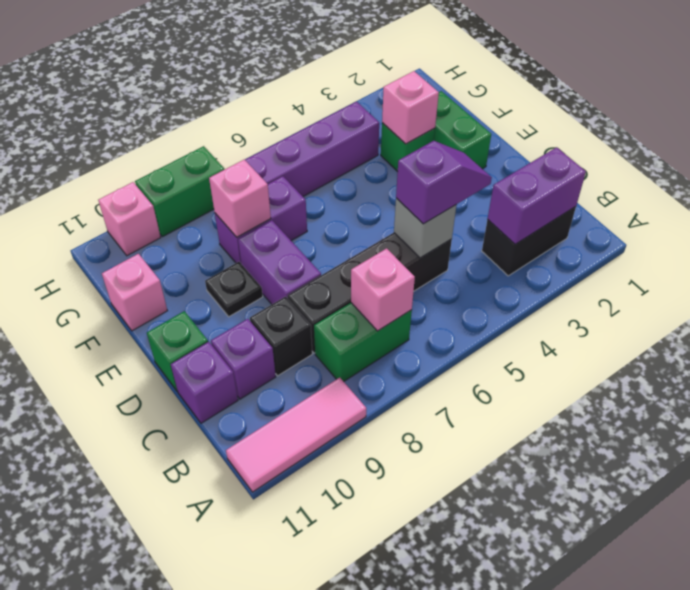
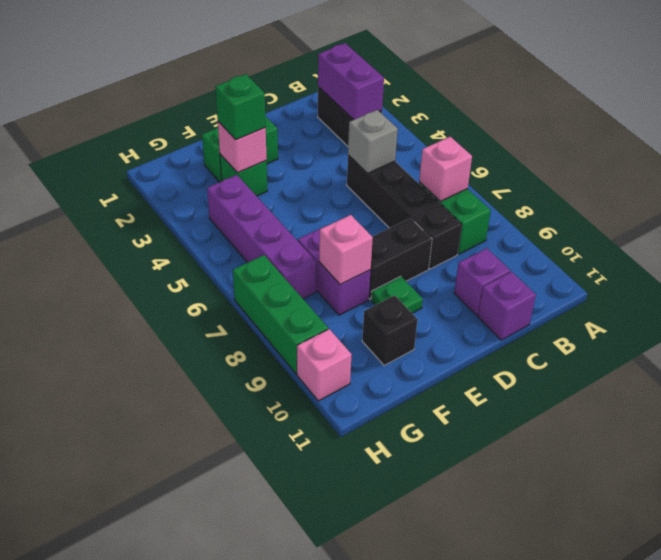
pink tile A9:A11 level 1 -> none
purple slope C4:C5 level 3 top 5 -> none
black brick C9 level 1 -> black brick F10 level 1
purple brick D8:E8 level 1 -> black brick D8:E8 level 1
green brick D11 level 1 -> green brick F3 level 3
black plate E9 level 1 -> green plate E9 level 1
pink brick F11 level 1 -> none
green brick H8:H9 level 1 -> green brick H7:H9 level 1

